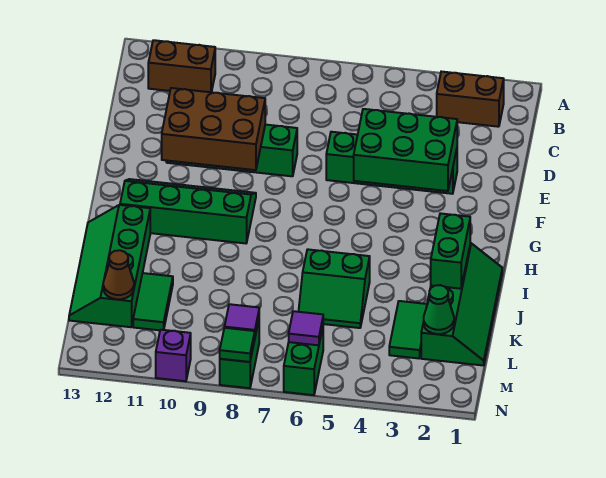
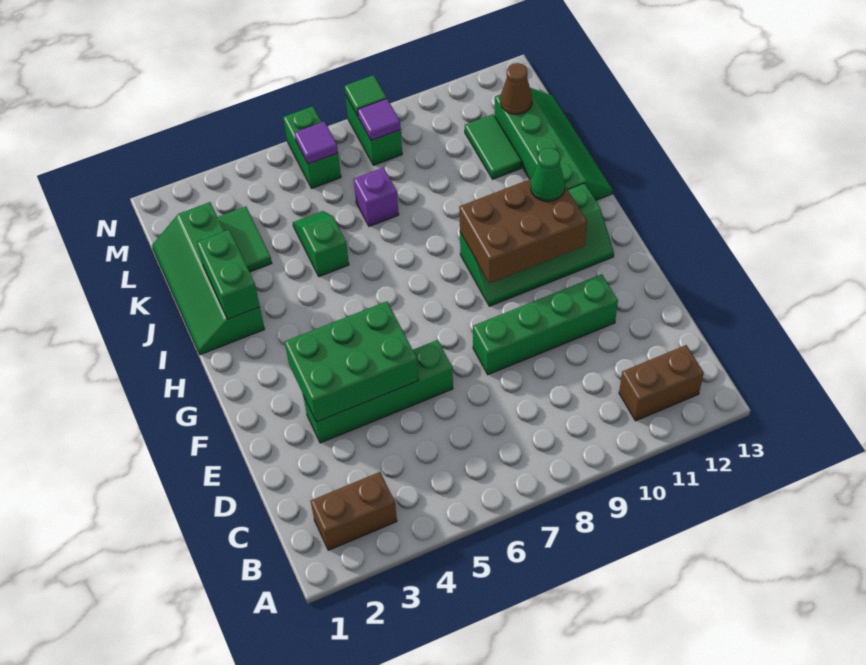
brown brick E9:F11 level 2 -> brown brick G9:H11 level 2
green slope J5:K6 level 1 top J -> green slope J5:K5 level 1 top J
green cone L2 level 2 -> green cone H11 level 3
purple brick N10 level 1 -> purple brick K7 level 1

